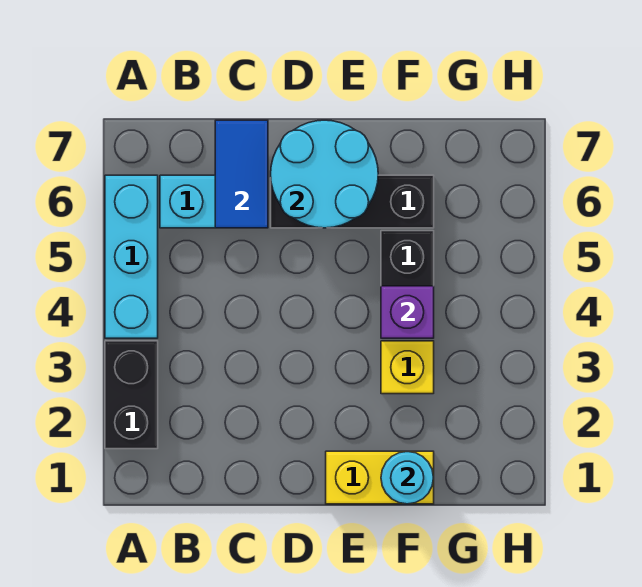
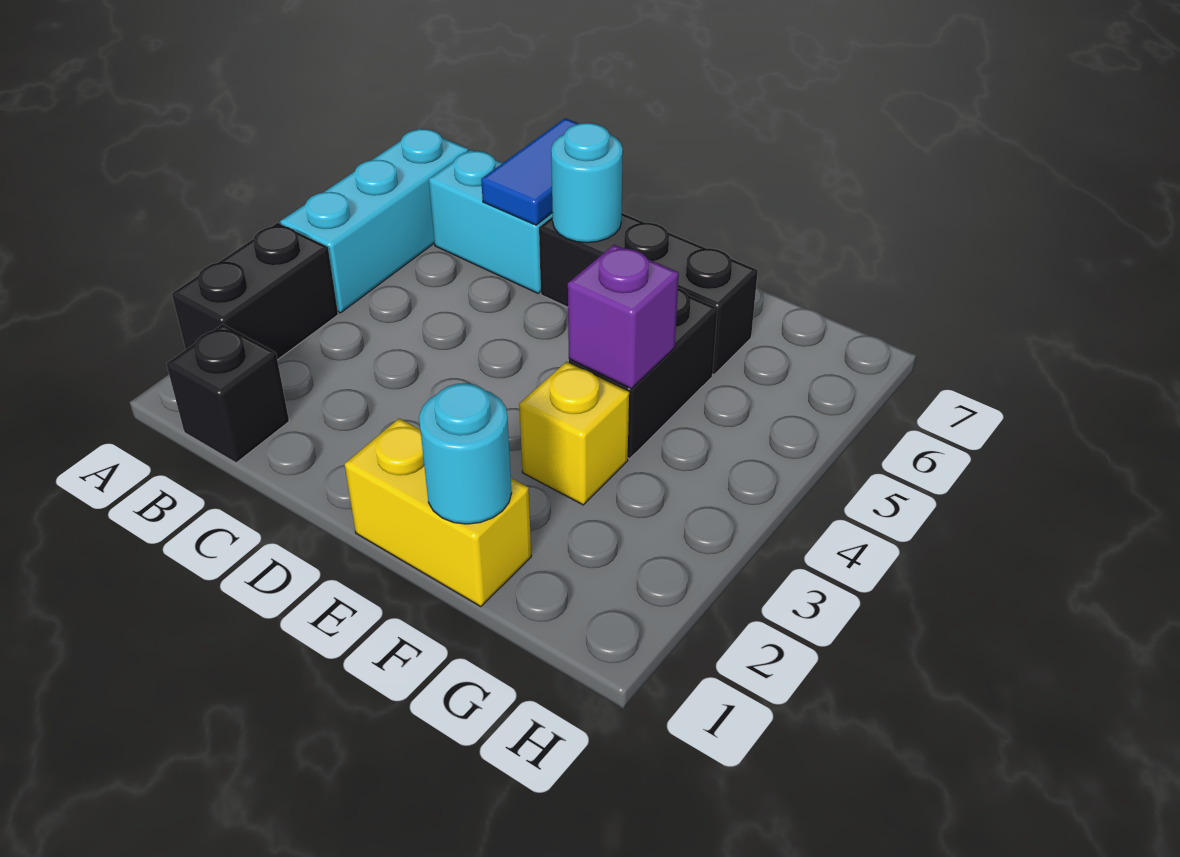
none -> black brick B1 level 1
cyan round brick D6:E7 level 2 -> cyan round brick D6 level 2

